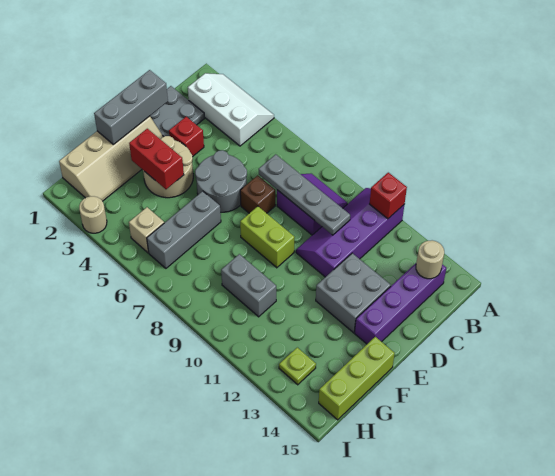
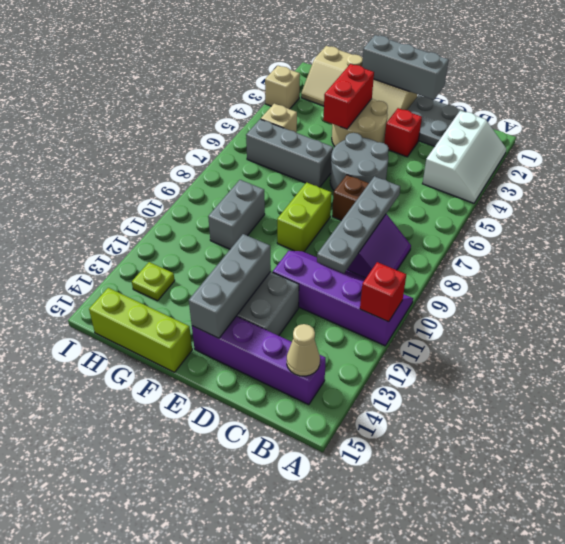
tan round brick B14 level 2 -> tan cone B14 level 2
none -> grey brick E12:E14 level 2
tan round brick I3 level 1 -> tan brick I3 level 1

